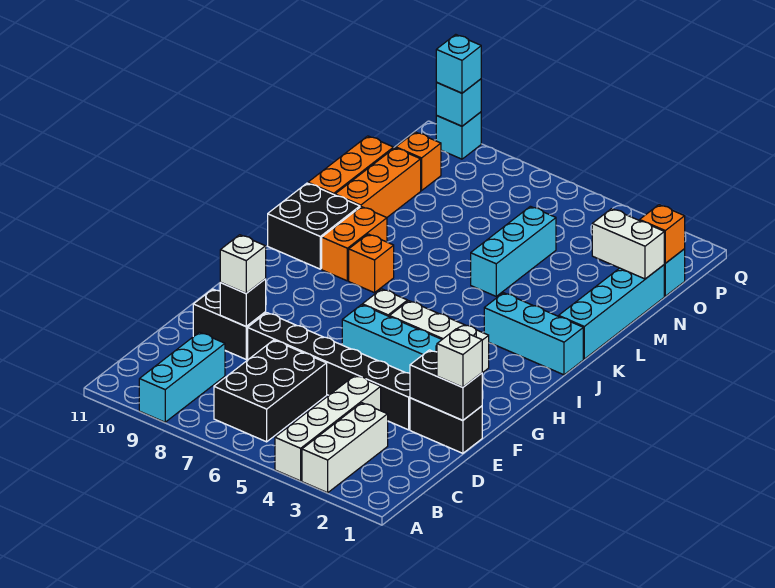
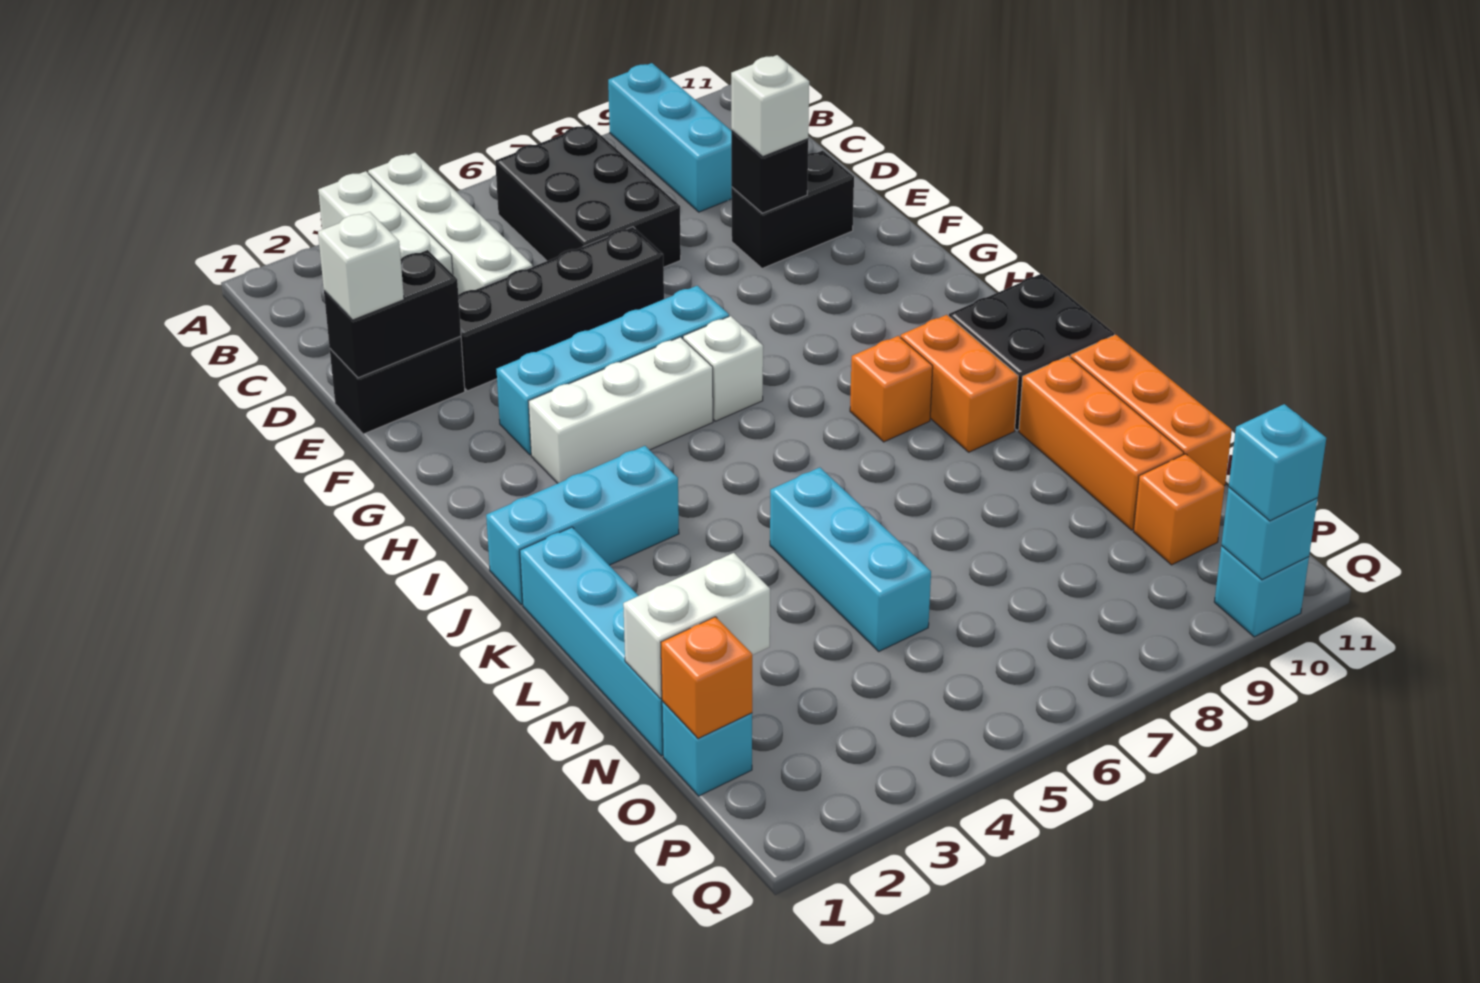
black brick E3:E8 level 1 -> black brick E3:E6 level 1

